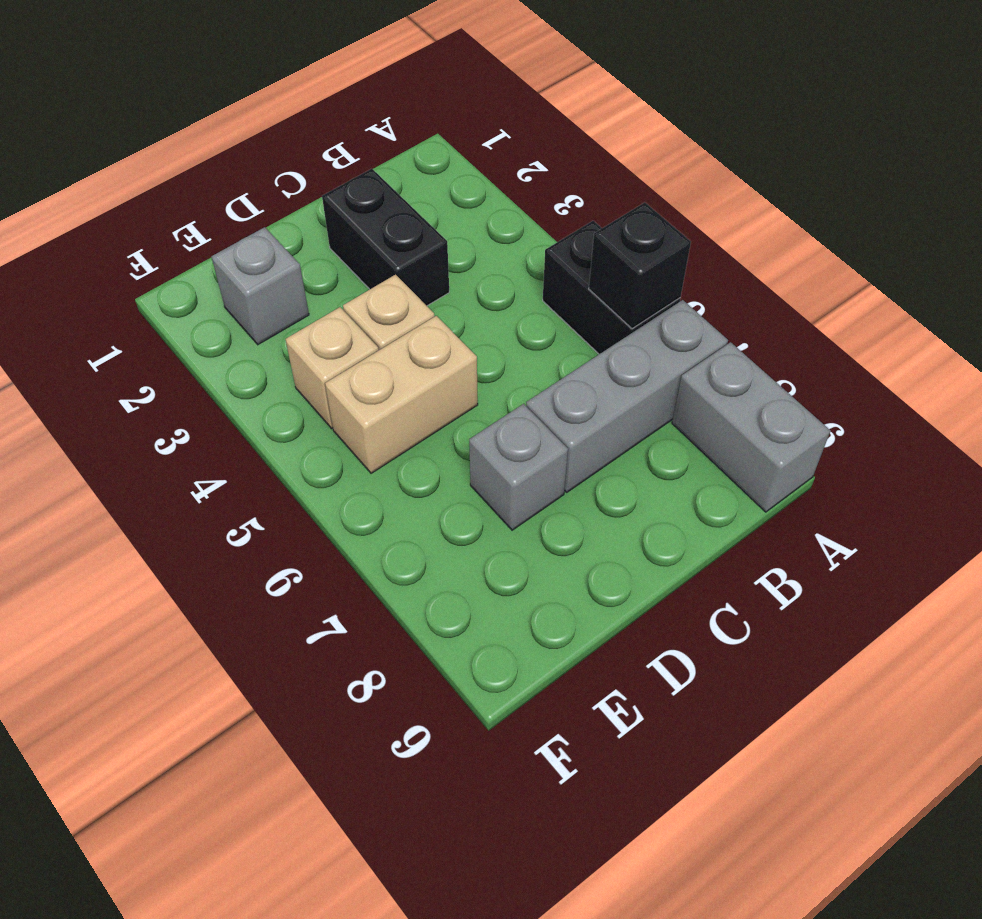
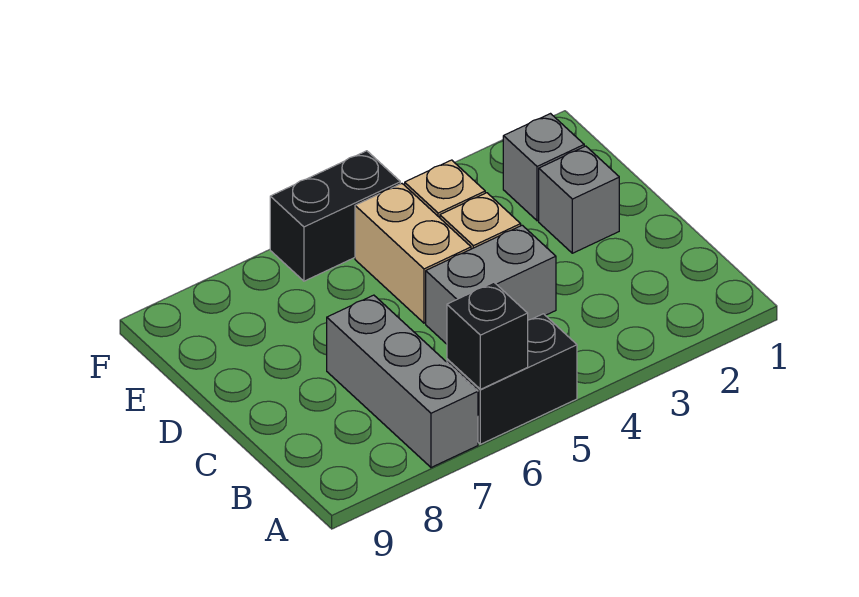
grey brick A8:A9 level 1 -> grey brick C4:C5 level 1
black brick C2:C3 level 1 -> black brick F5:F6 level 1
grey brick D7 level 1 -> grey brick D2 level 1

